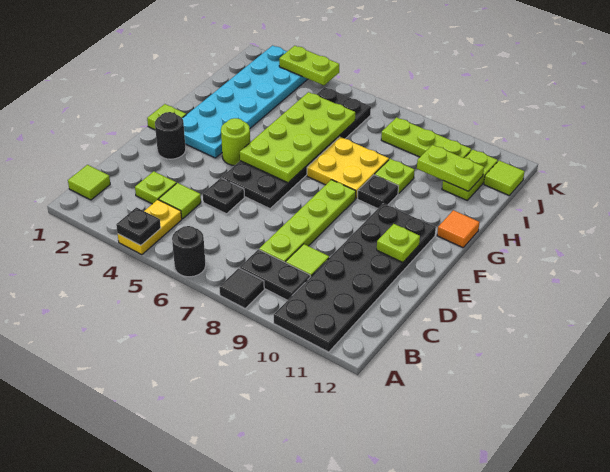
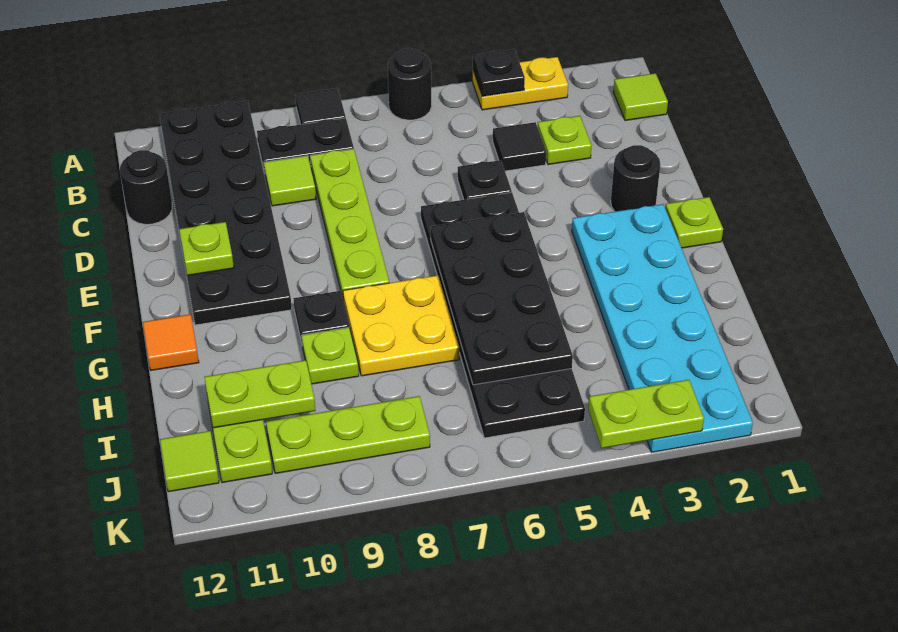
yellow plate A4:B4 level 1 -> yellow plate A3:A4 level 1
lime tile C4 level 1 -> black tile C4 level 1
none -> black round brick C12 level 1
lime round brick F4 level 1 -> none
lime plate F5:I6 level 2 -> black plate F5:I6 level 2

